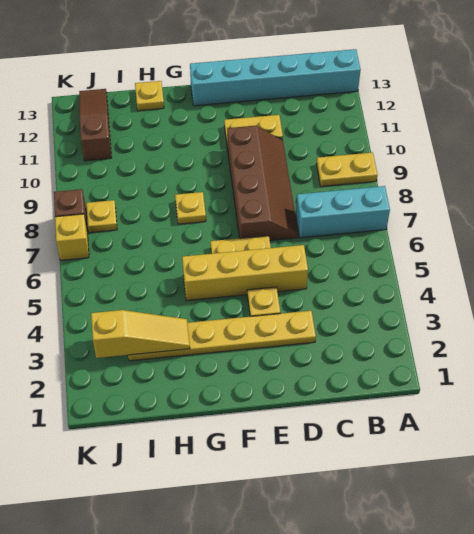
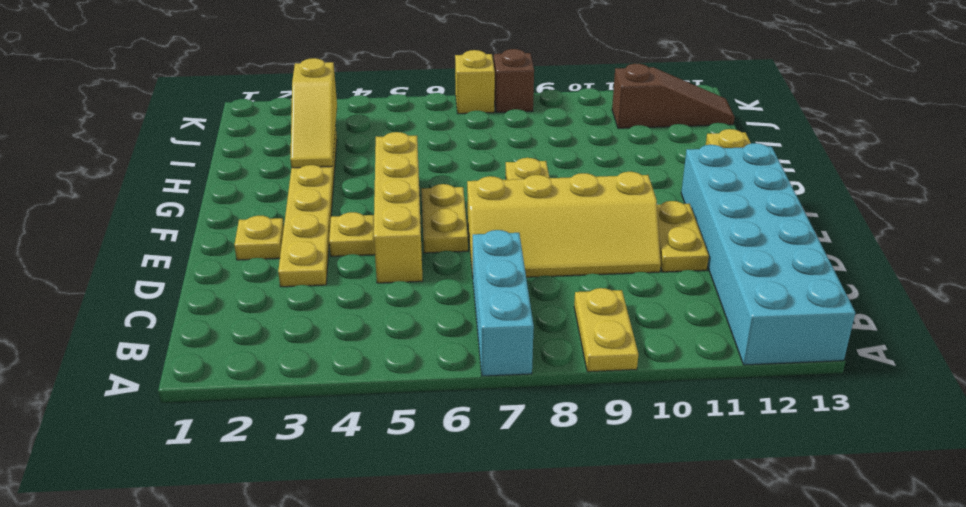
cyan brick A13:F13 level 1 -> cyan brick A12:F13 level 1
brown slope D7:E10 level 1 top E -> yellow slope D7:E10 level 1 top E
yellow plate J8 level 1 -> yellow plate E2 level 1

